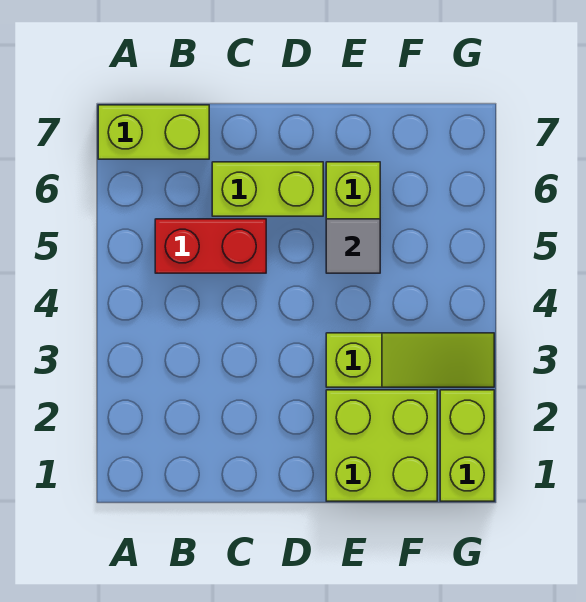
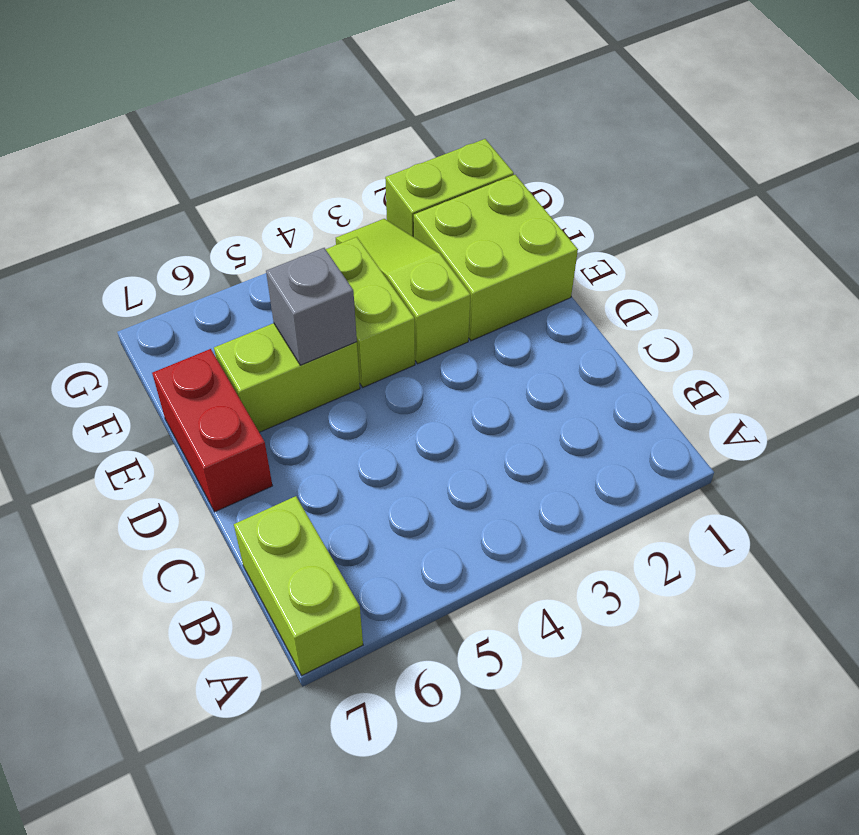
red brick B5:C5 level 1 -> red brick D7:E7 level 1
lime brick C6:D6 level 1 -> lime brick E4:F4 level 1
grey tile E5 level 2 -> grey brick E5 level 2

